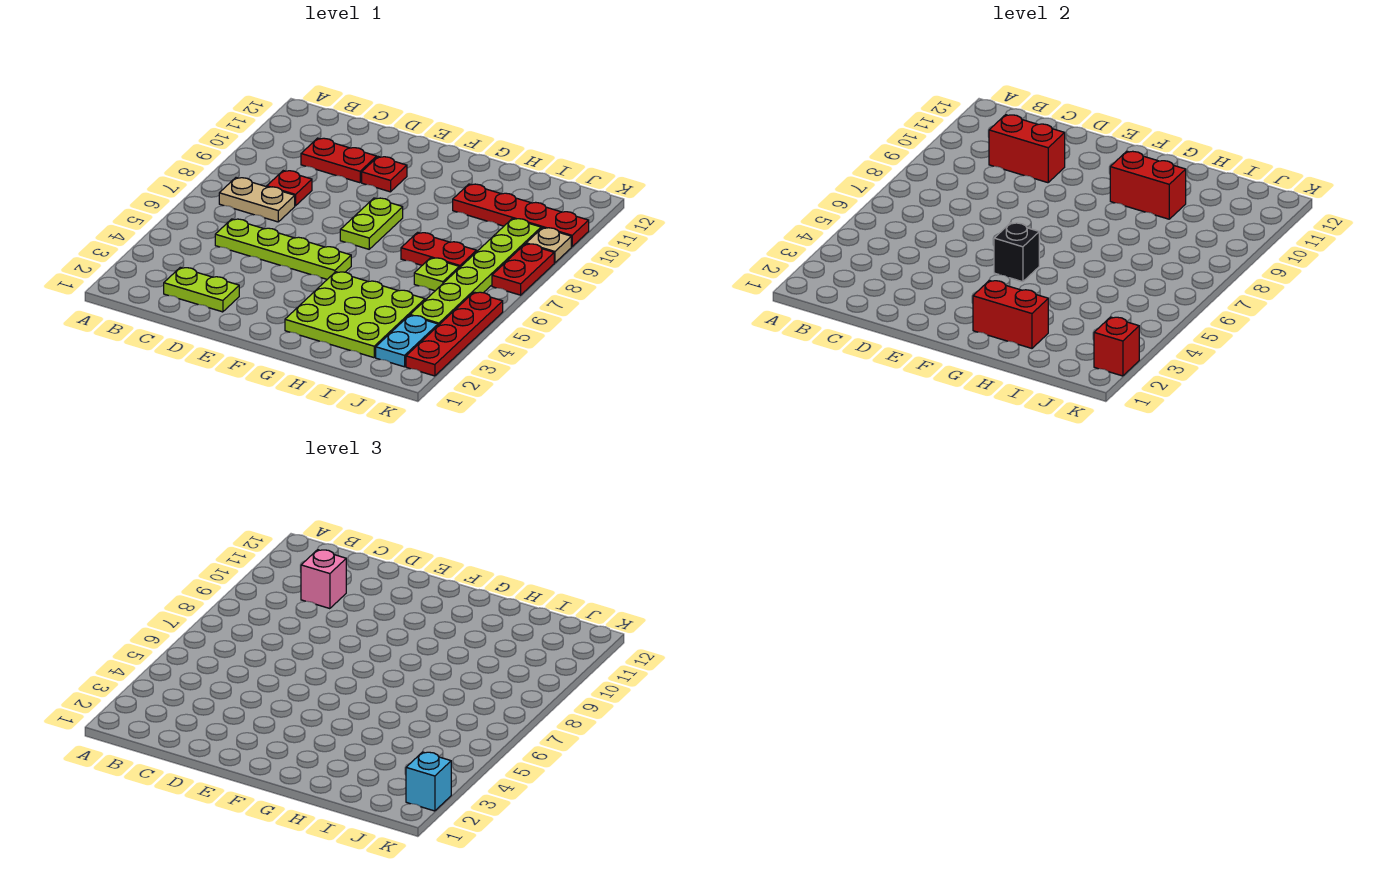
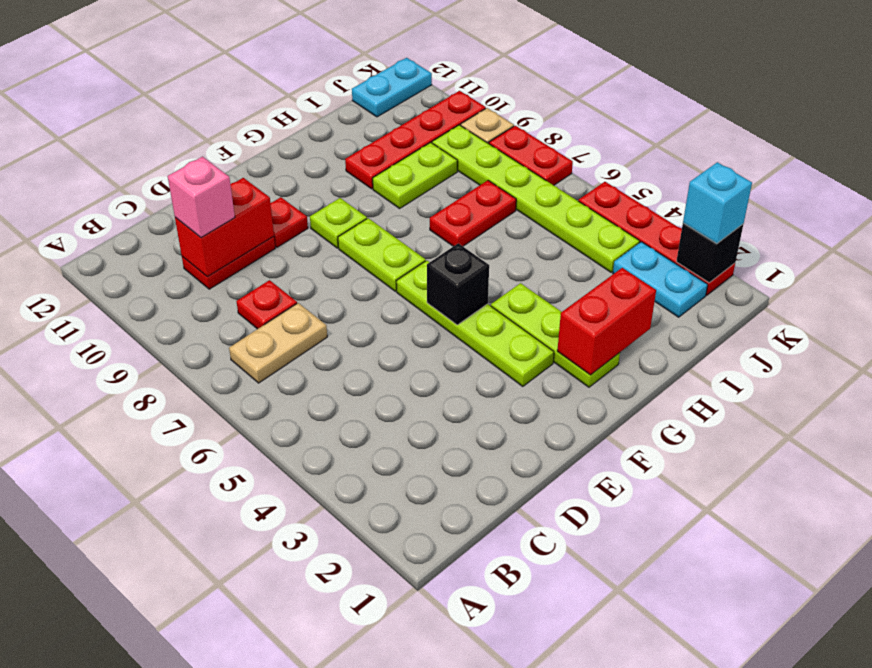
lime plate C2:D2 level 1 -> lime plate H9:I9 level 1
lime plate C5:F5 level 1 -> lime plate F3:F6 level 1
lime plate G2:I4 level 1 -> lime plate G2:G4 level 1
red brick G10:H10 level 2 -> none
lime plate I6 level 1 -> lime plate F9 level 1
none -> cyan plate J12:K12 level 1
red brick K2 level 2 -> black brick K2 level 2

